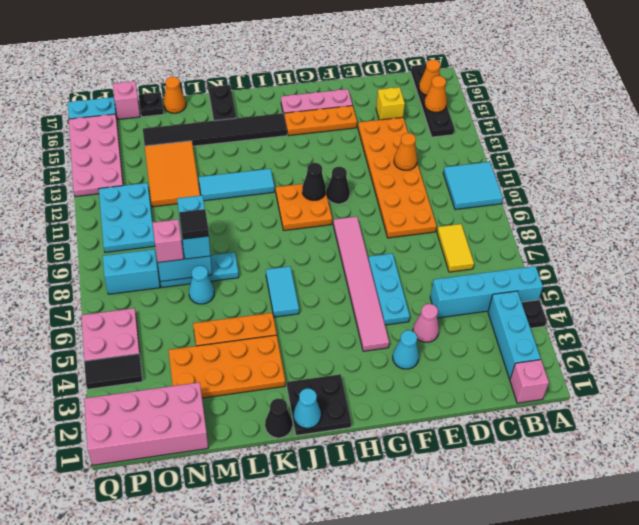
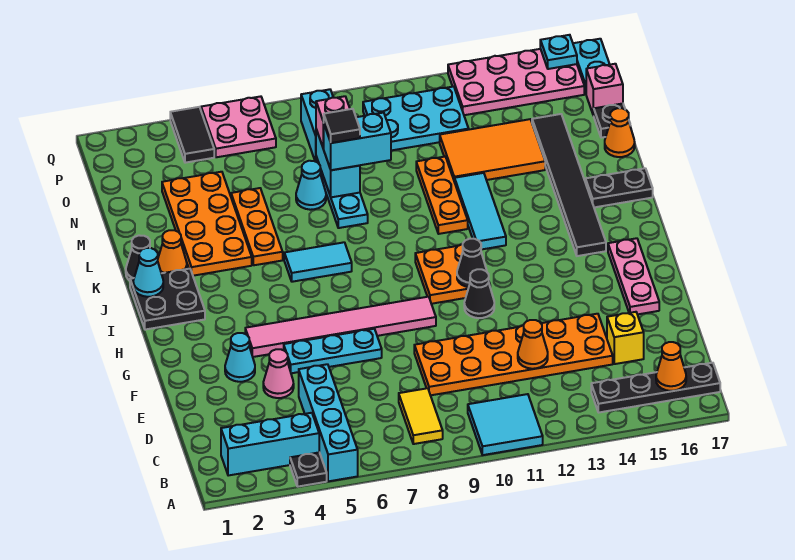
pink brick B1 level 1 -> none
orange cone B15 level 2 -> orange cone K2 level 1
yellow tile C7:C8 level 1 -> yellow tile B8:C8 level 1
orange plate F15:H15 level 1 -> orange plate K11:M11 level 1
pink brick N1:Q2 level 1 -> none
none -> cyan plate Q16 level 2

